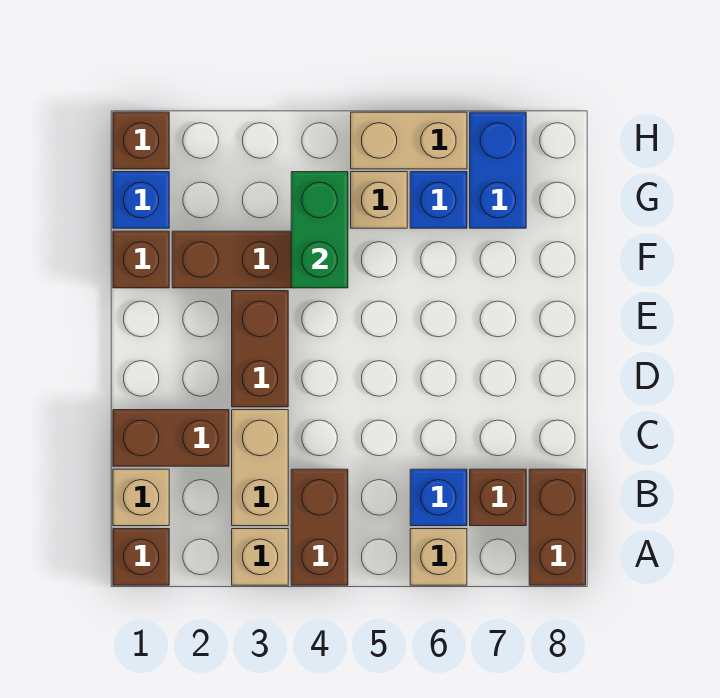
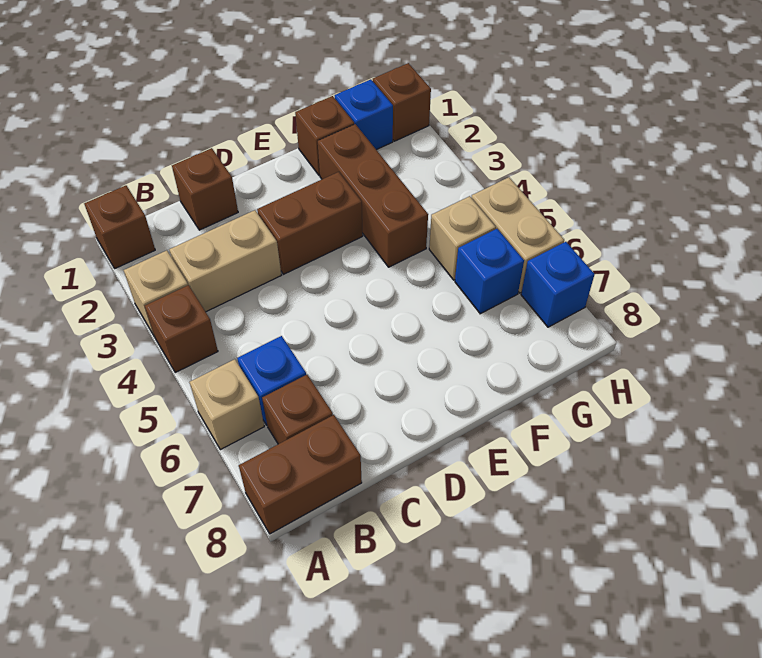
brown brick A4:B4 level 1 -> brown brick A4 level 1
tan brick B1 level 1 -> none
brown brick C1:C2 level 1 -> brown brick C1 level 1
green brick F4:G4 level 2 -> none
blue brick G7:H7 level 1 -> blue brick H7 level 1

